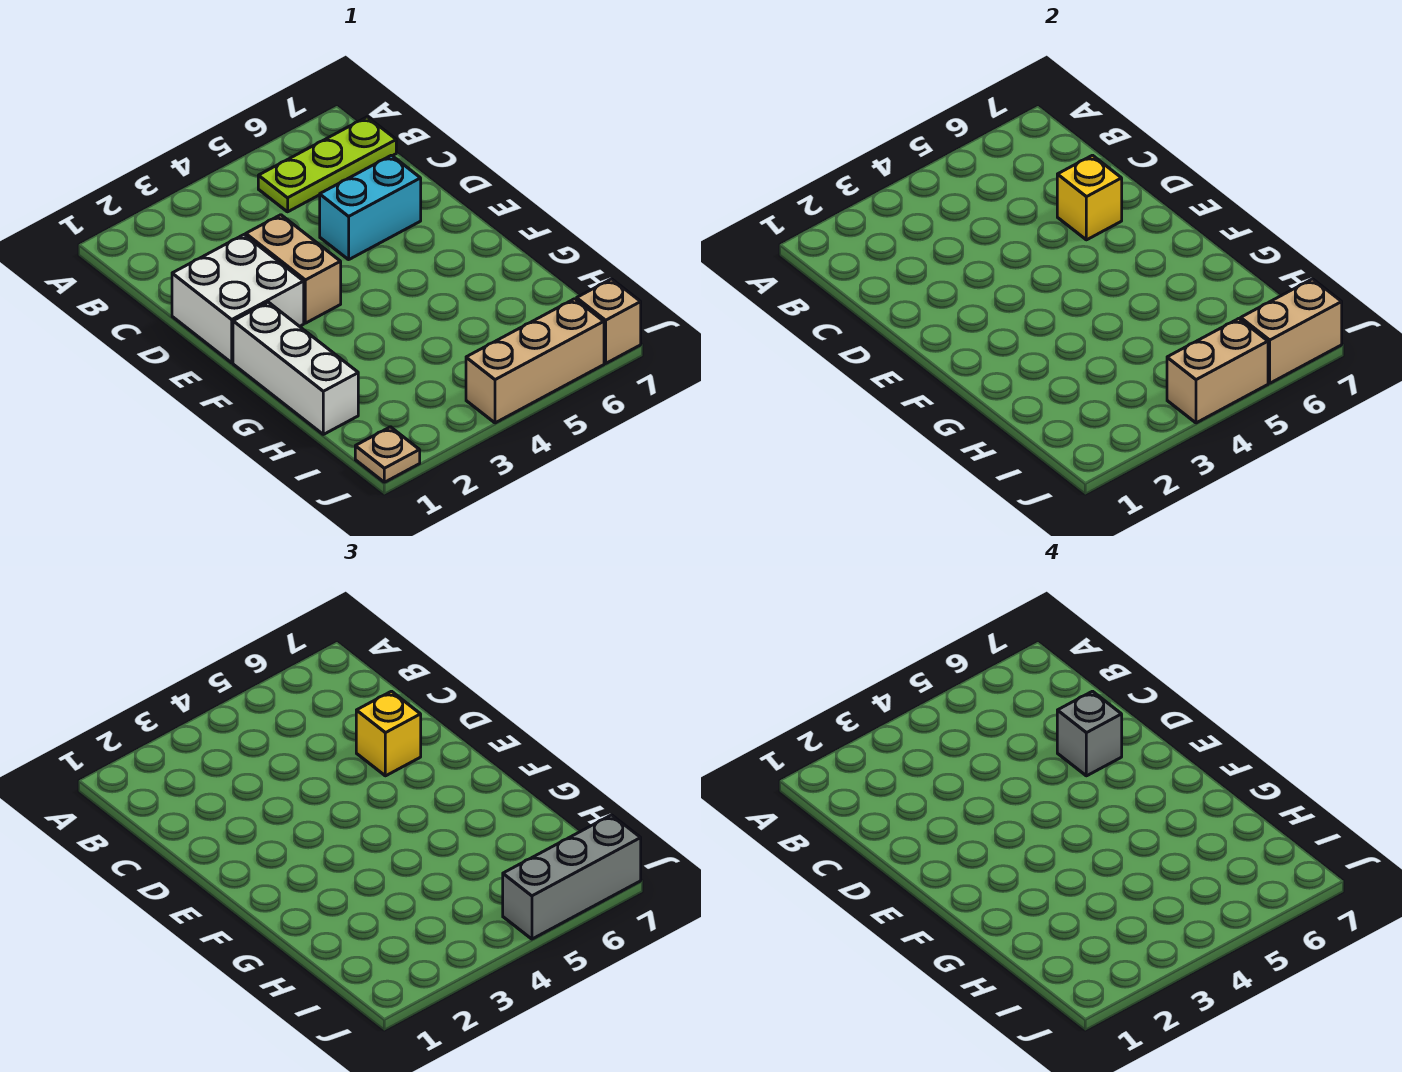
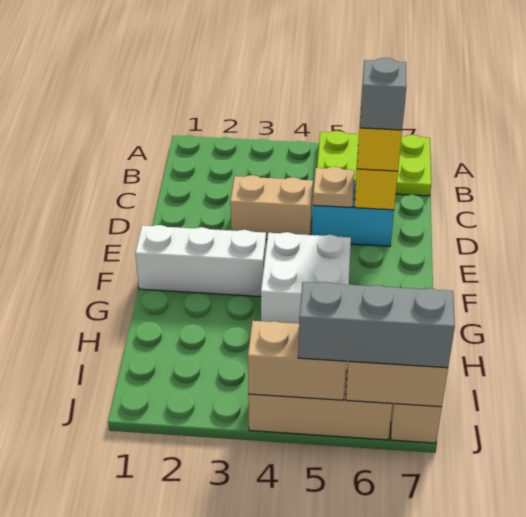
lime plate B5:B7 level 1 -> lime plate A5:B7 level 1
white brick D1:E2 level 1 -> white brick F4:G5 level 1
tan brick D3:E3 level 1 -> tan brick D3:D4 level 1
white brick F1:H1 level 1 -> white brick F1:F3 level 1
tan plate J1 level 1 -> tan plate D5 level 2

